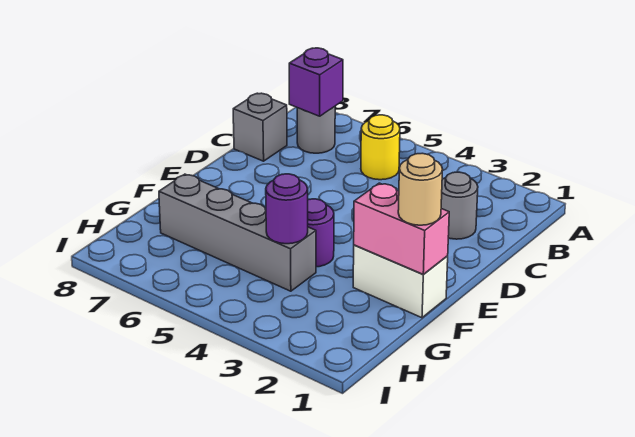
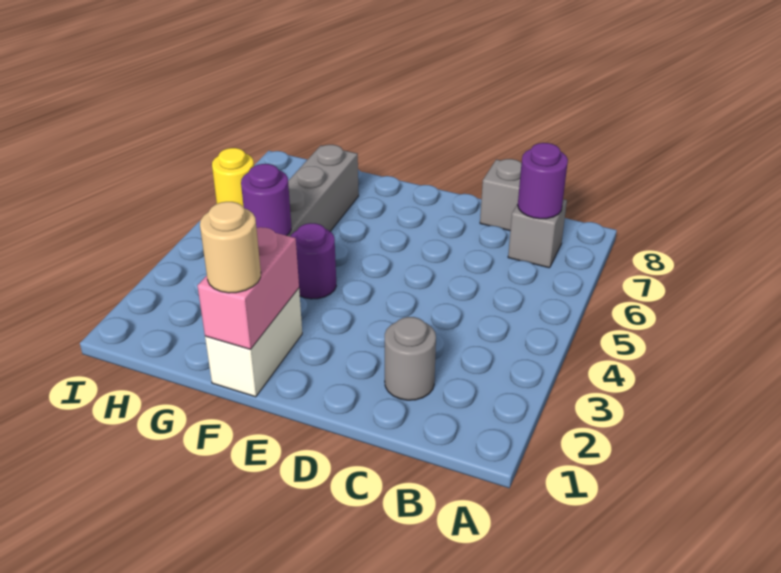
yellow round brick B5 level 1 -> yellow round brick I6 level 1
grey round brick B7 level 1 -> grey brick B7 level 1
purple brick B7 level 2 -> purple round brick B7 level 2

